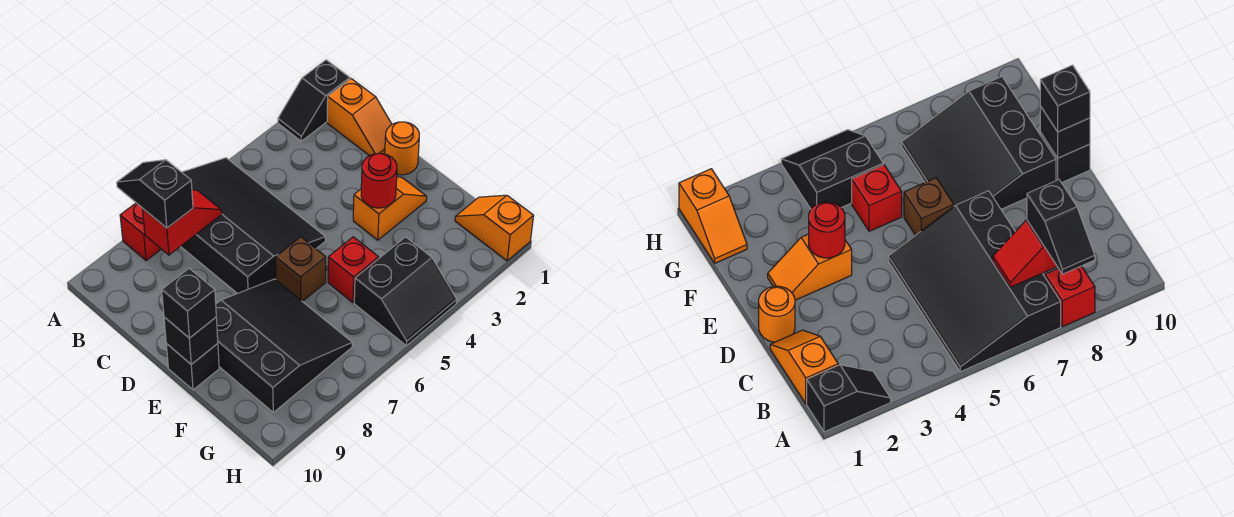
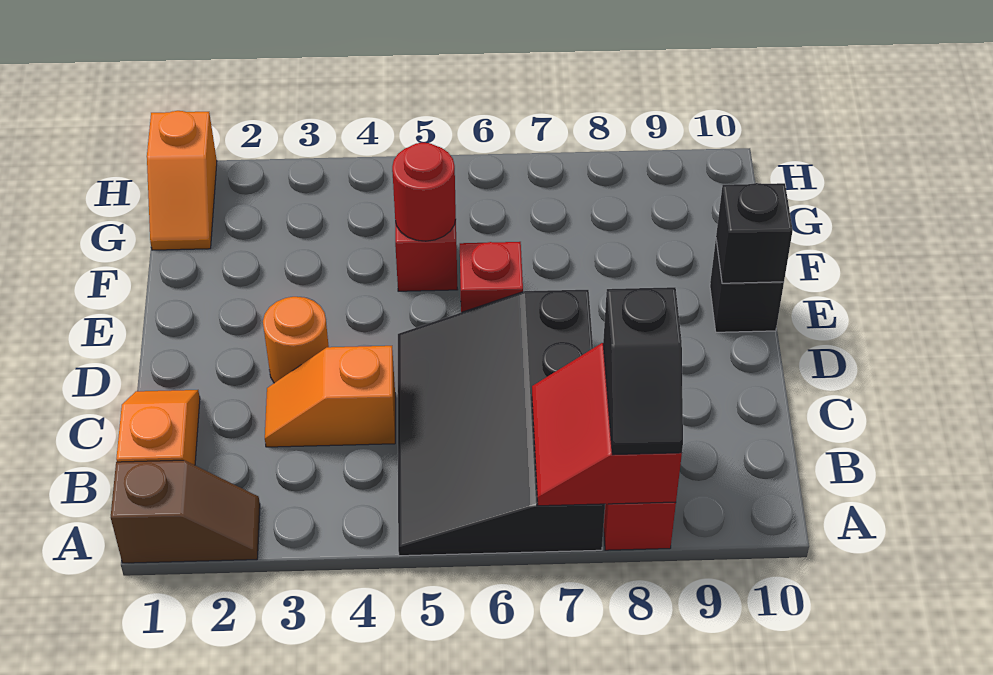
black slope A1:A2 level 1 top 1 -> brown slope A1:A2 level 1 top 1
red slope B7:B8 level 2 top 8 -> red slope A7:B8 level 2 top 8
orange round brick D1 level 1 -> orange round brick D3 level 1
orange slope E2:E3 level 1 top 3 -> orange slope C3:C4 level 1 top 4
red round brick E3 level 2 -> red round brick F5 level 2
brown brick E6 level 1 -> red brick E6 level 1
black slope E7:G9 level 1 top 9 -> none
black brick E10 level 3 -> none
black slope G4:H5 level 1 top G -> none

